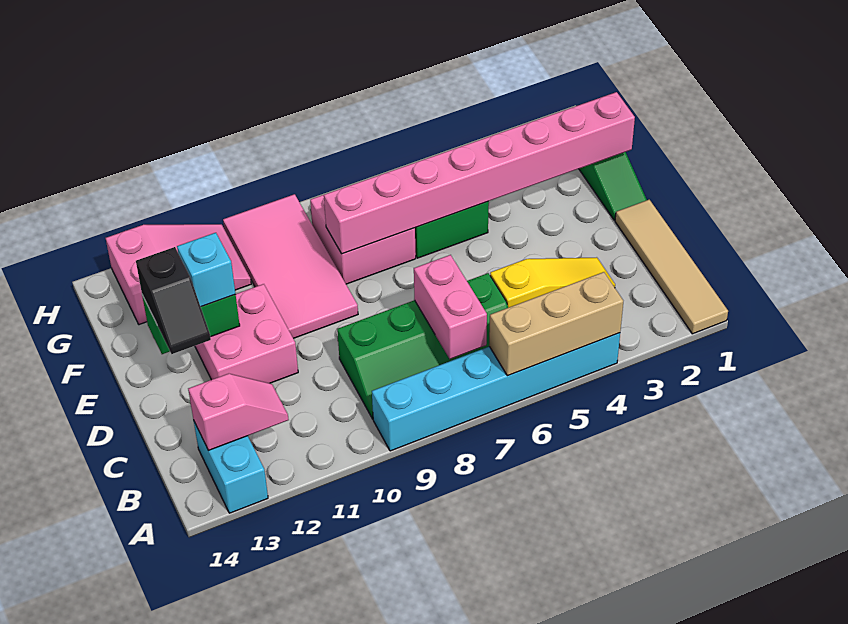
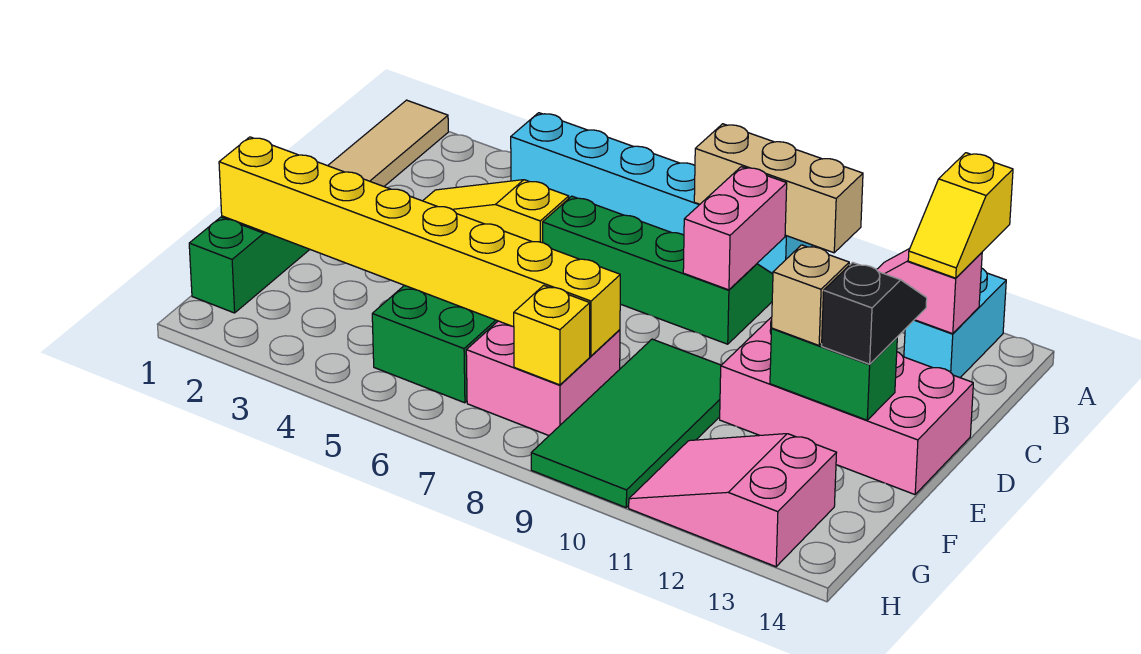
tan brick A4:A6 level 2 -> tan brick A8:A10 level 2
none -> yellow slope A13:B13 level 3 top A
pink brick B7:C7 level 2 -> pink brick B9:C9 level 2
pink brick D11:E12 level 1 -> pink brick D11:E14 level 1
pink tile E9:H10 level 1 -> green tile E9:H10 level 1
cyan brick E12 level 3 -> tan brick E12 level 3
pink brick F1:F8 level 2 -> yellow brick F1:F8 level 2
none -> yellow brick G8 level 2

